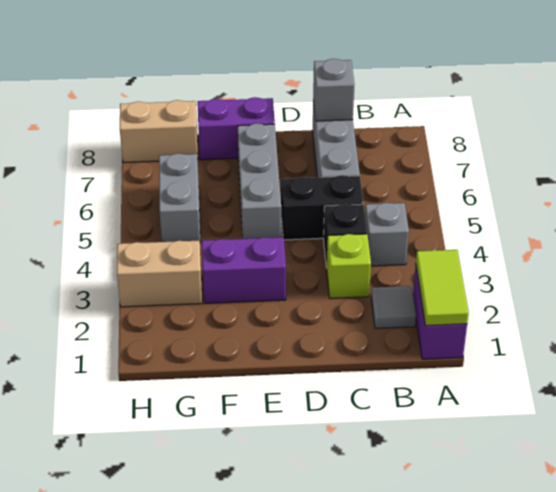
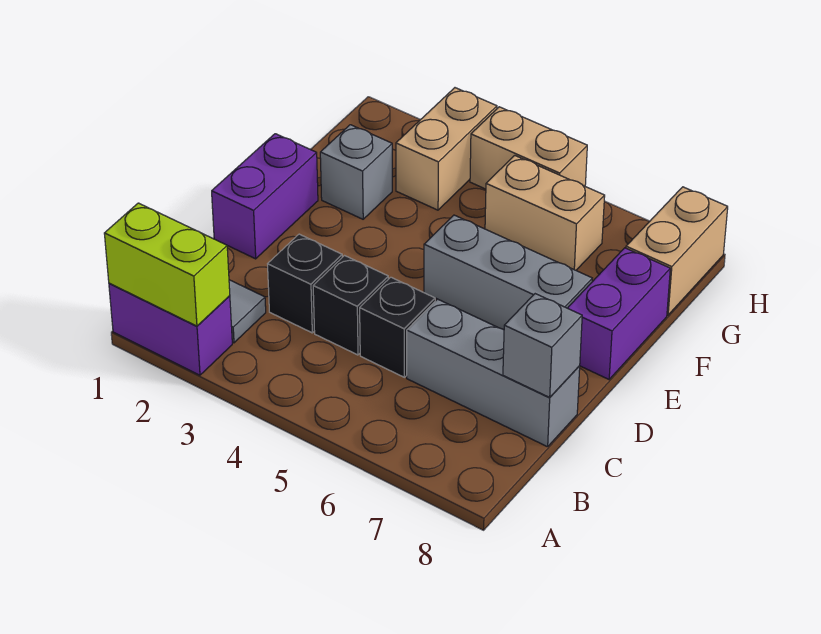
lime tile A1:A2 level 2 -> lime brick A1:A2 level 2
grey brick B4 level 1 -> grey brick F2 level 1
lime brick C3 level 1 -> black brick C3 level 1
black brick C5:D5 level 1 -> black brick C5 level 1
purple brick E3:F3 level 1 -> purple brick D1:E1 level 1
grey brick G5:G6 level 1 -> tan brick G5:G6 level 1
none -> tan brick H4:H5 level 1

